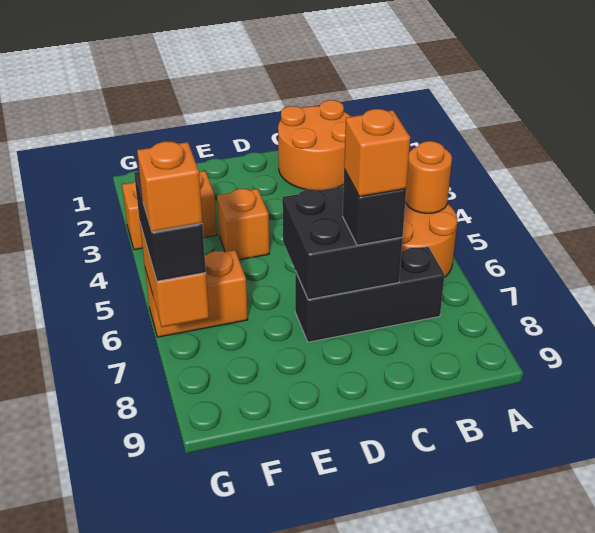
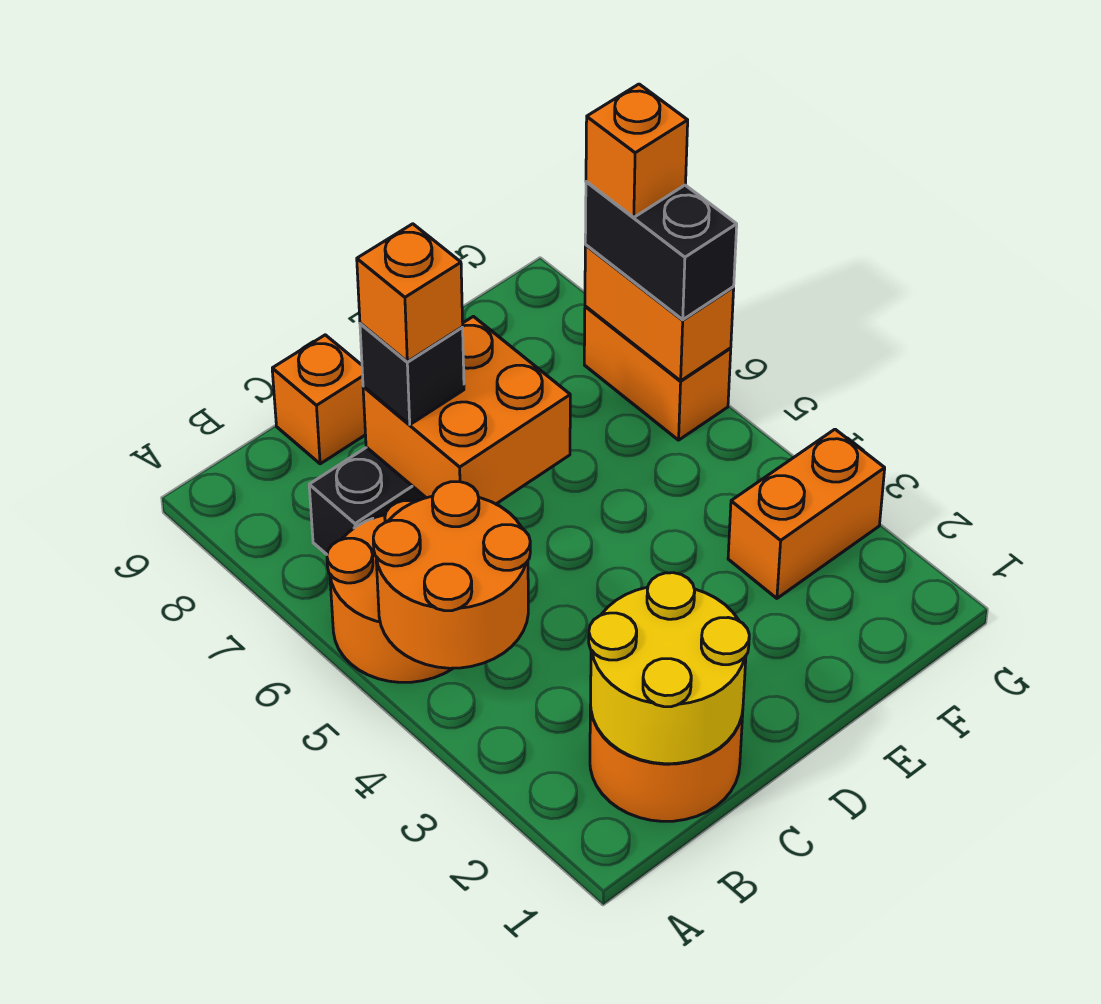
orange round brick A5 level 2 -> orange round brick A4:B5 level 2
none -> yellow round brick B1:C2 level 2
black brick C6:D7 level 2 -> orange brick C6:D7 level 2
orange brick E4 level 1 -> orange brick C9 level 1
orange brick F6:G6 level 1 -> orange brick G6:G7 level 1

